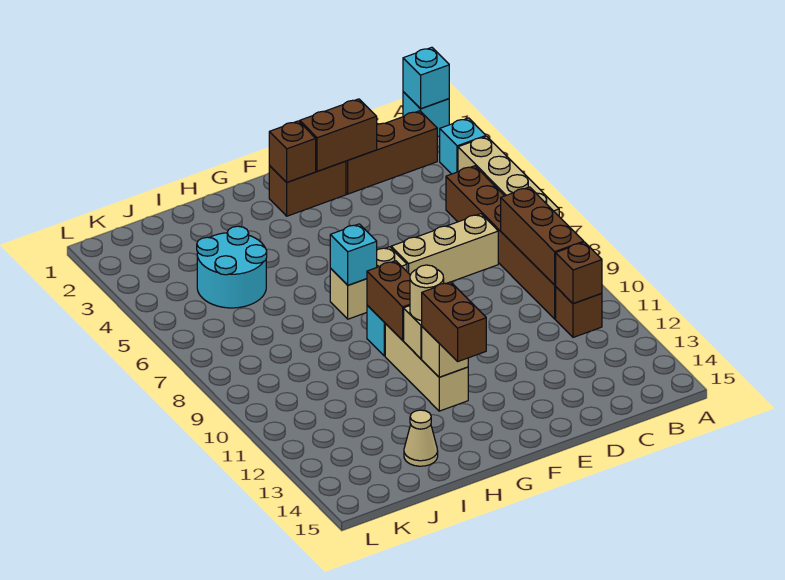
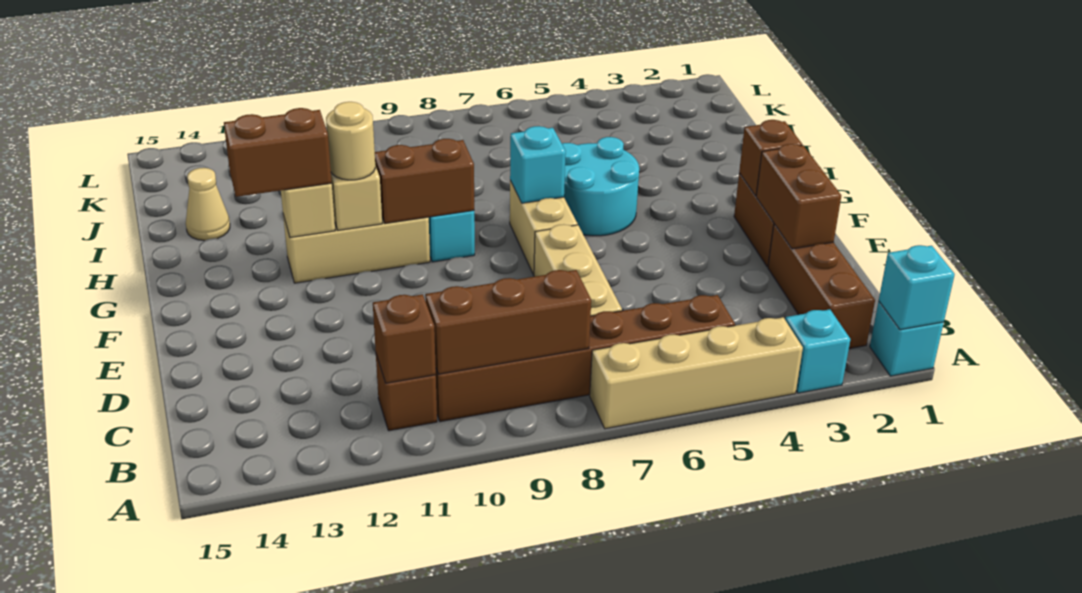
cyan round brick I4:J5 level 1 -> cyan round brick G5:H6 level 1

